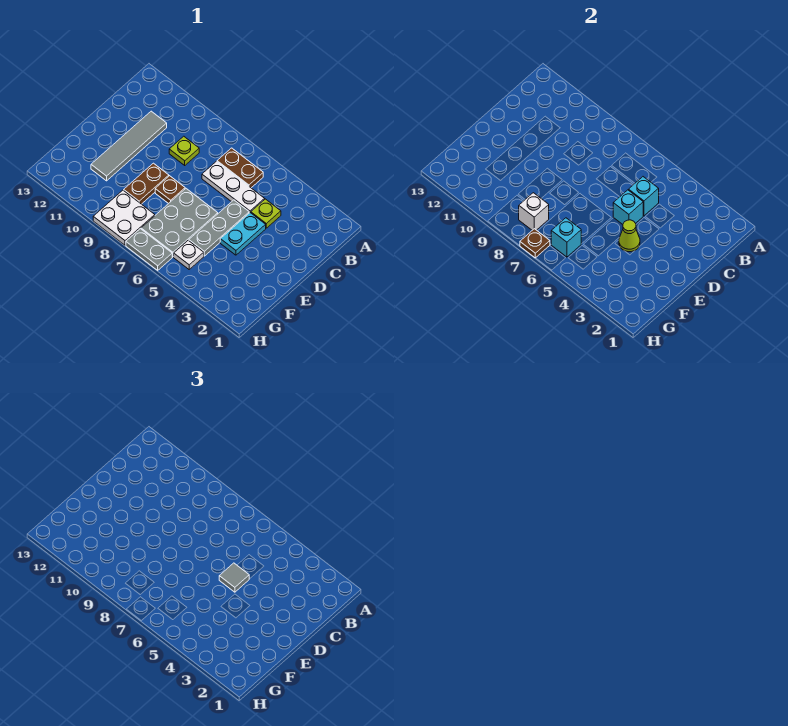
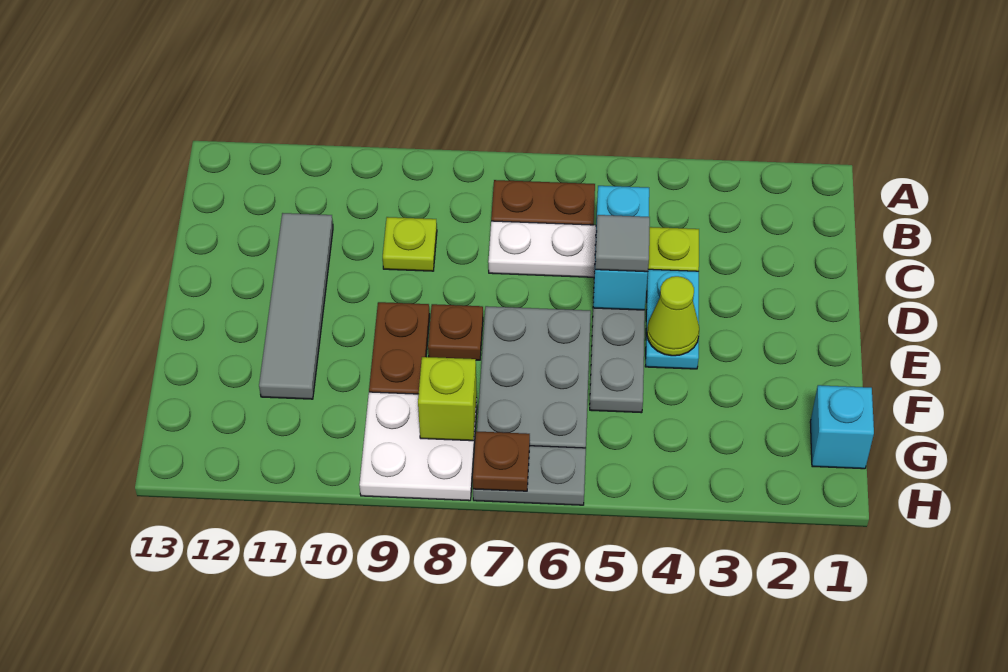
white plate G5 level 1 -> none
cyan brick G6 level 2 -> cyan brick G1 level 1
white brick G8 level 2 -> lime brick G8 level 2

